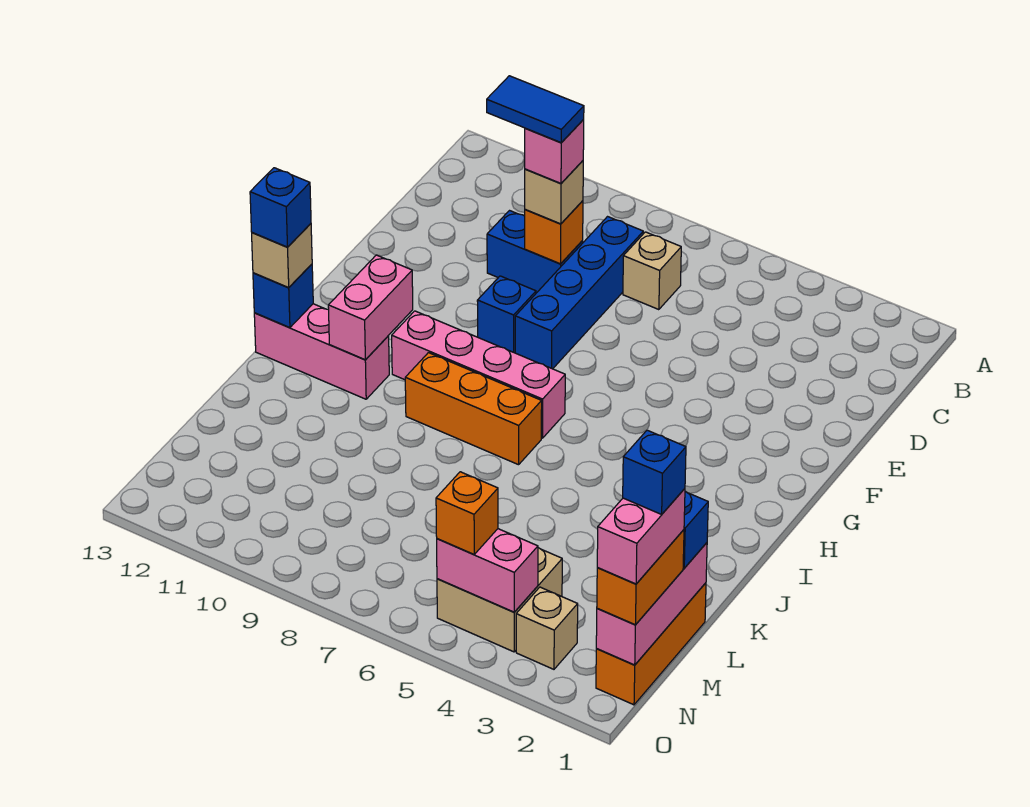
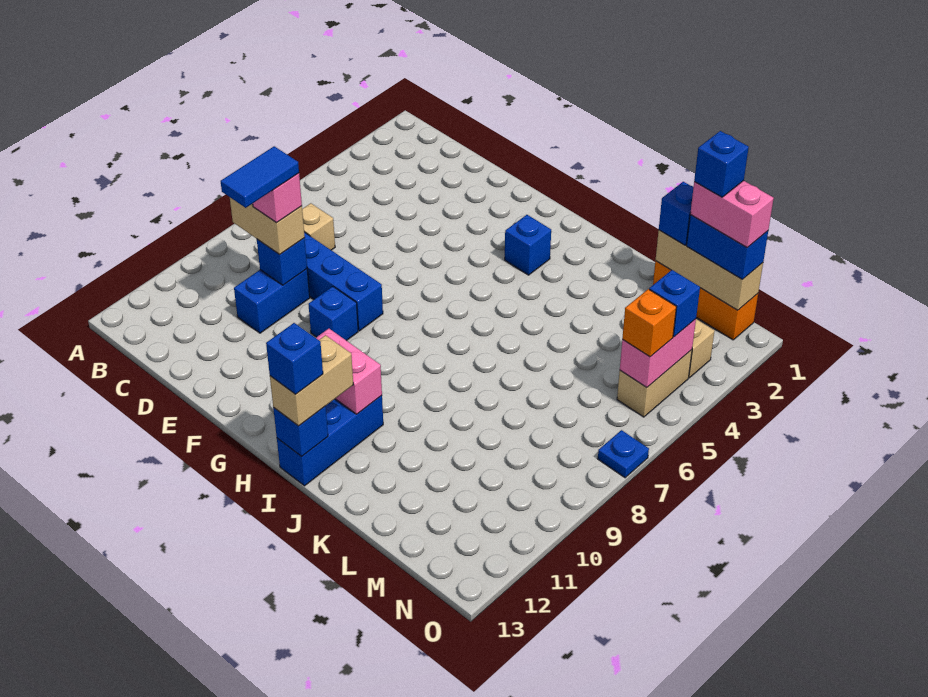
orange brick D9 level 2 -> blue brick D9 level 2
tan brick D9 level 3 -> tan brick C9:D9 level 3
none -> blue brick H3 level 1
pink brick H7:H10 level 1 -> none
orange brick I7:I9 level 1 -> none
pink brick I11:I13 level 1 -> blue brick I11:I13 level 1
tan brick I13 level 3 -> tan brick I12:I13 level 3
pink brick L1:N1 level 2 -> tan brick L1:N1 level 2
orange brick M1:N1 level 3 -> blue brick M1:N1 level 3
tan brick M4:N5 level 1 -> tan brick N4:N5 level 1
none -> blue brick N4 level 3
none -> blue plate O7 level 1

